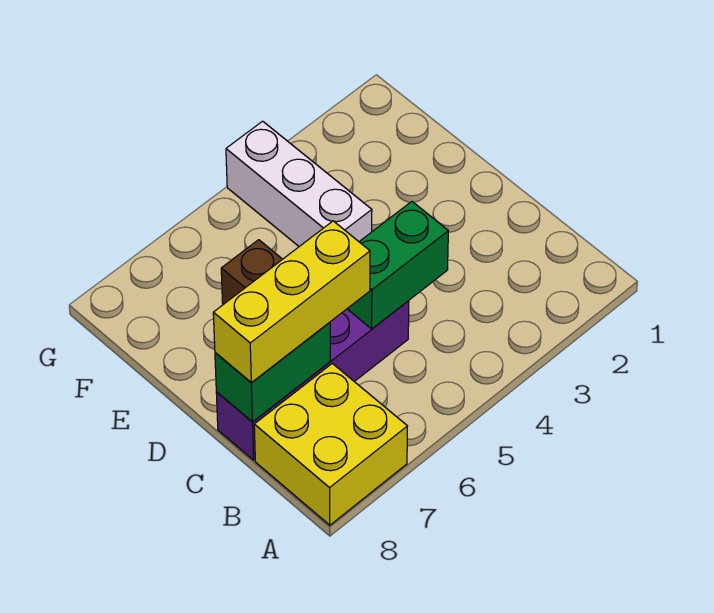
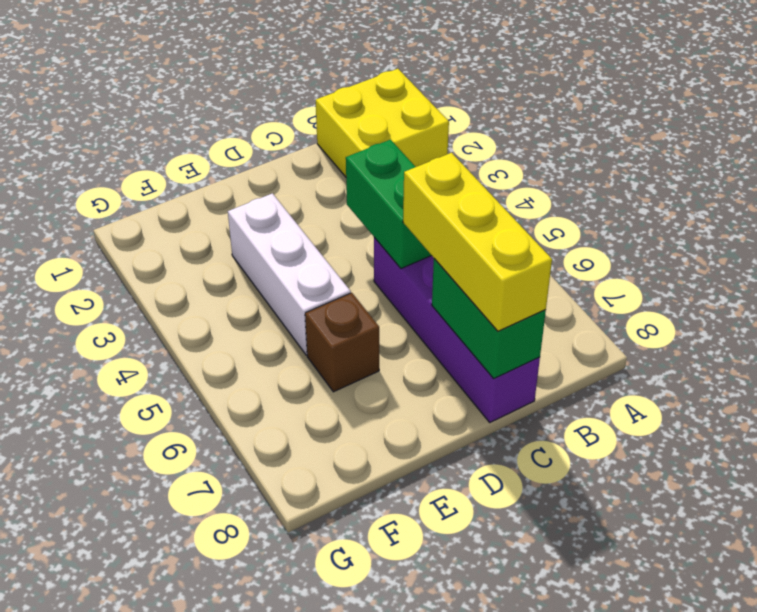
yellow brick A7:B8 level 1 -> yellow brick A1:B2 level 1
white brick E4:G4 level 1 -> white brick E3:E5 level 1

